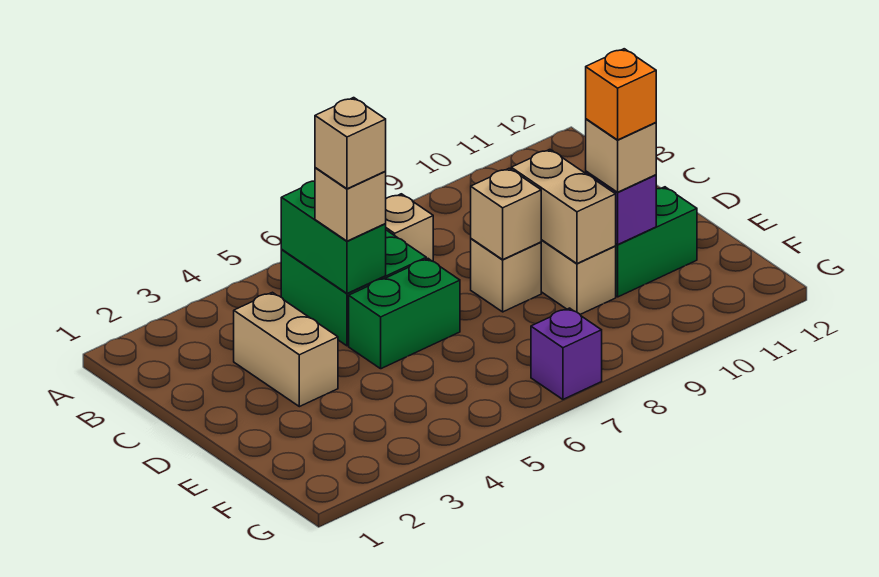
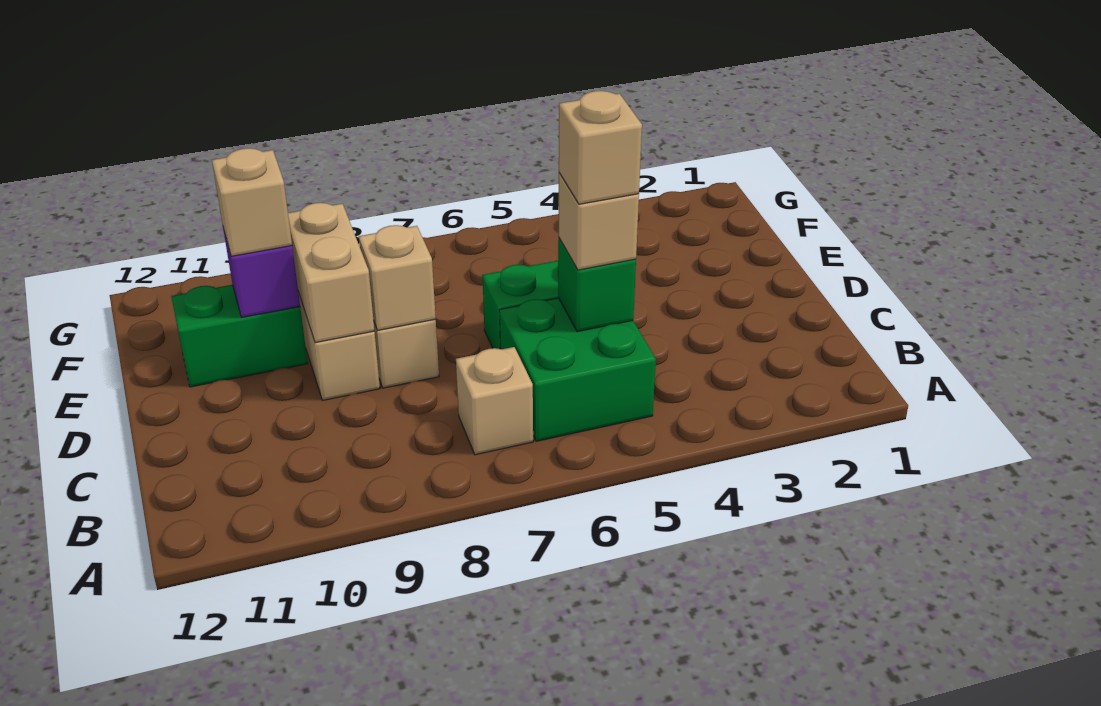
green brick B5:C5 level 2 -> green brick C5 level 2
tan brick C3:D3 level 1 -> none
orange brick E10 level 4 -> none
purple brick G7 level 1 -> none

